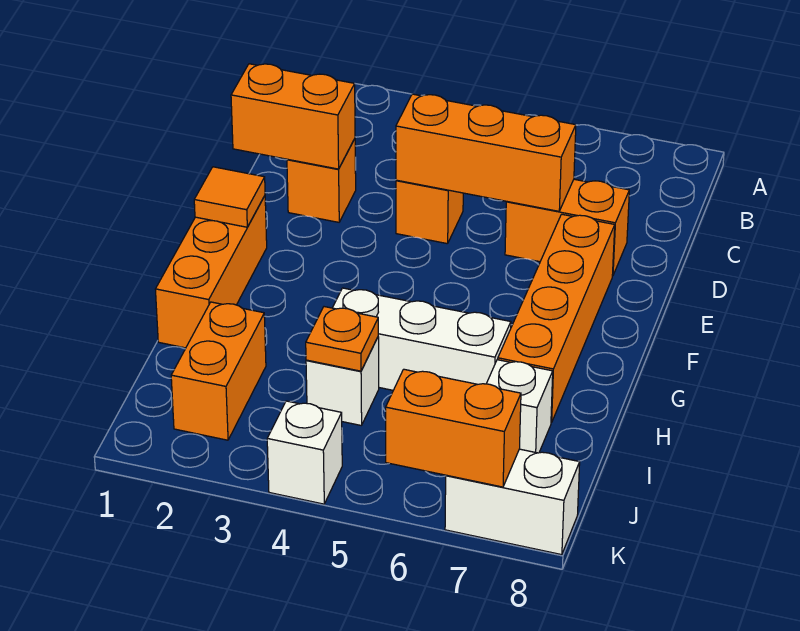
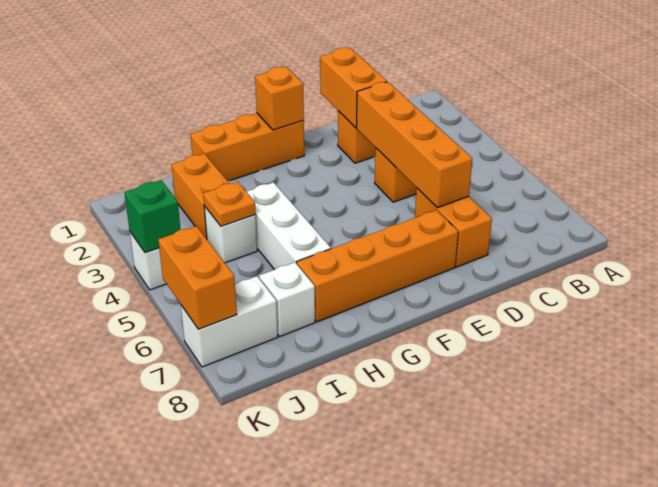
orange brick D4:D6 level 2 -> orange brick D3:D6 level 2
orange tile F1 level 2 -> orange brick F1 level 2
orange brick I2:J2 level 1 -> orange brick I2:I3 level 1
none -> green brick K4 level 2
white brick K7:K8 level 1 -> white brick J7:K7 level 1

